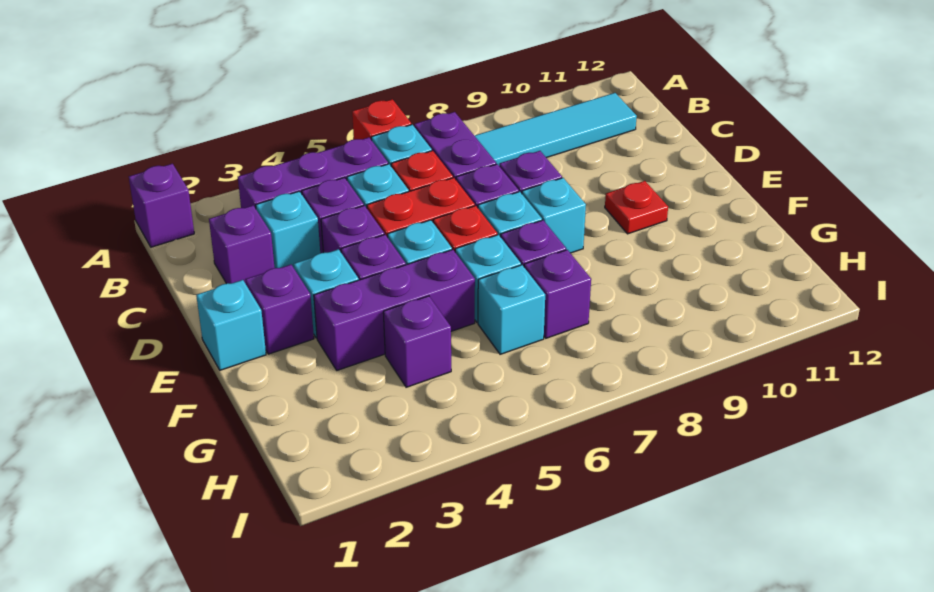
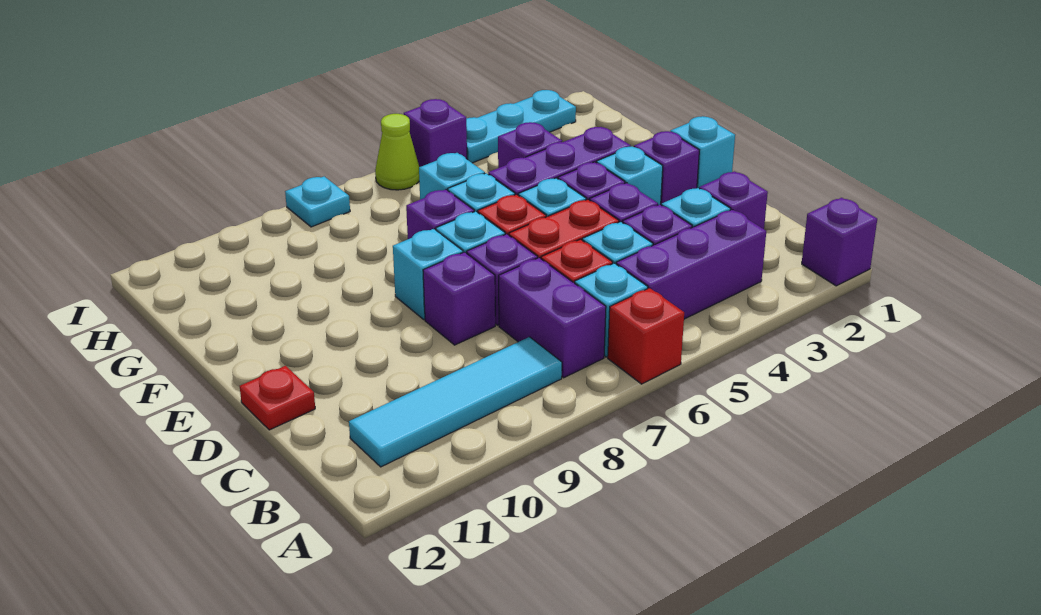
red plate E10 level 1 -> red plate D12 level 1
purple brick G7 level 1 -> purple brick I5 level 1
none -> cyan plate I2:I4 level 1
none -> lime cone I6 level 1
none -> cyan plate I8 level 1

